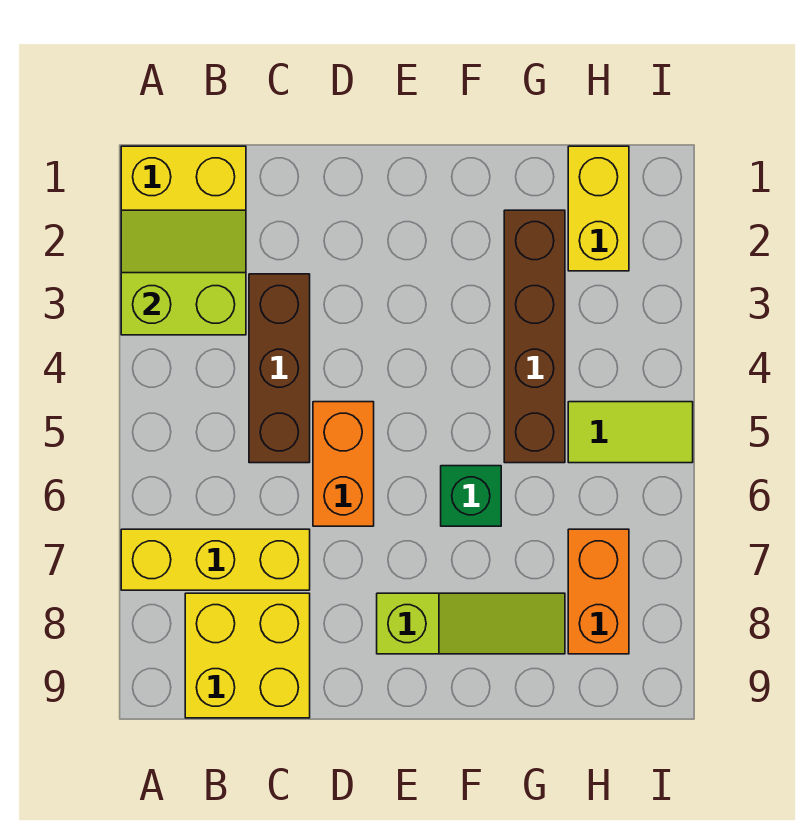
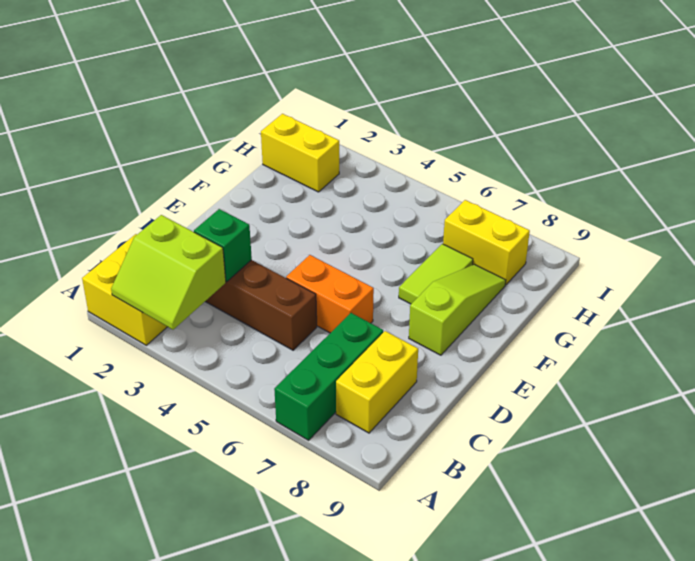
lime slope A2:B3 level 2 top 3 -> lime slope A2:B3 level 2 top B
yellow brick A7:C7 level 1 -> green brick A7:C7 level 1
yellow brick B8:C9 level 1 -> yellow brick B8:C8 level 1
green brick F6 level 1 -> green brick C3 level 2
brown brick G2:G5 level 1 -> none
lime tile H5:I5 level 1 -> lime tile F7:G7 level 1
orange brick H7:H8 level 1 -> yellow brick H7:H8 level 1

